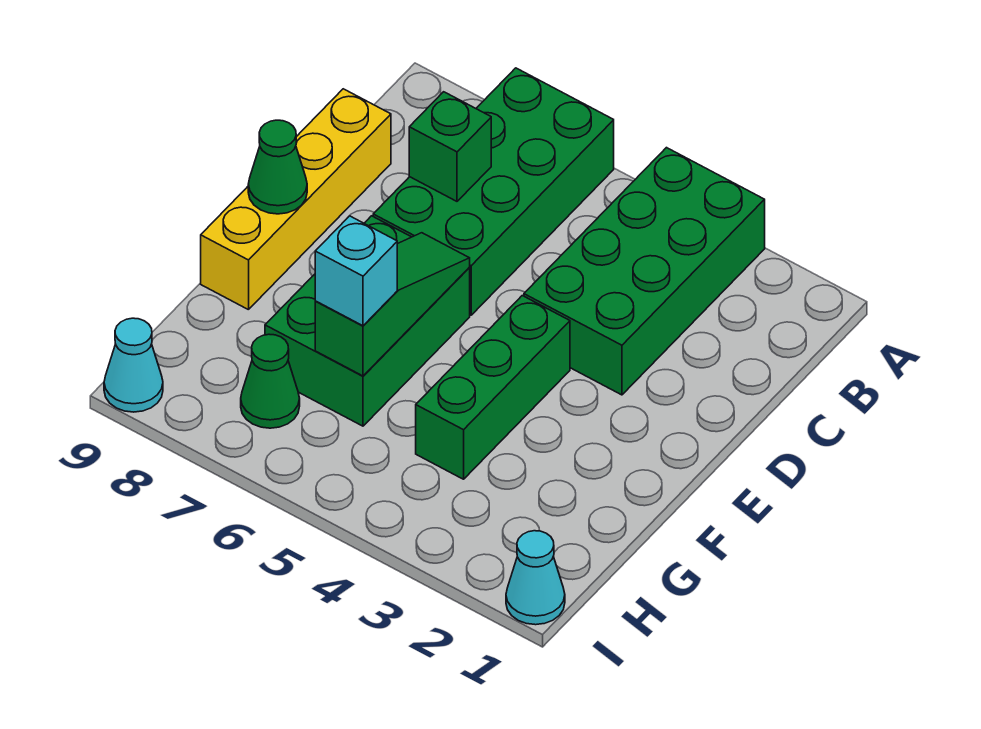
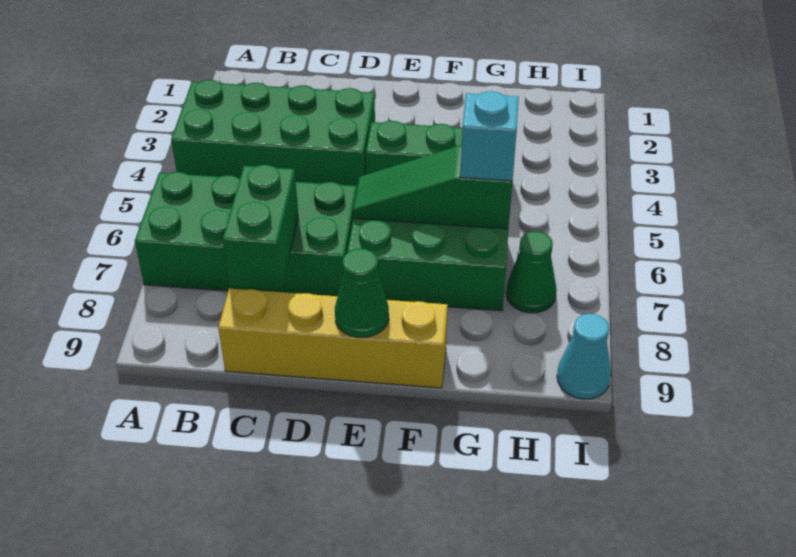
green brick C7 level 2 -> green brick C7:C8 level 2
cyan cone I1 level 1 -> none

